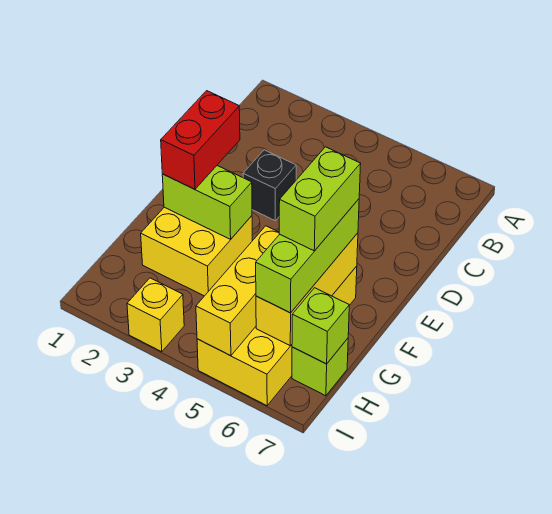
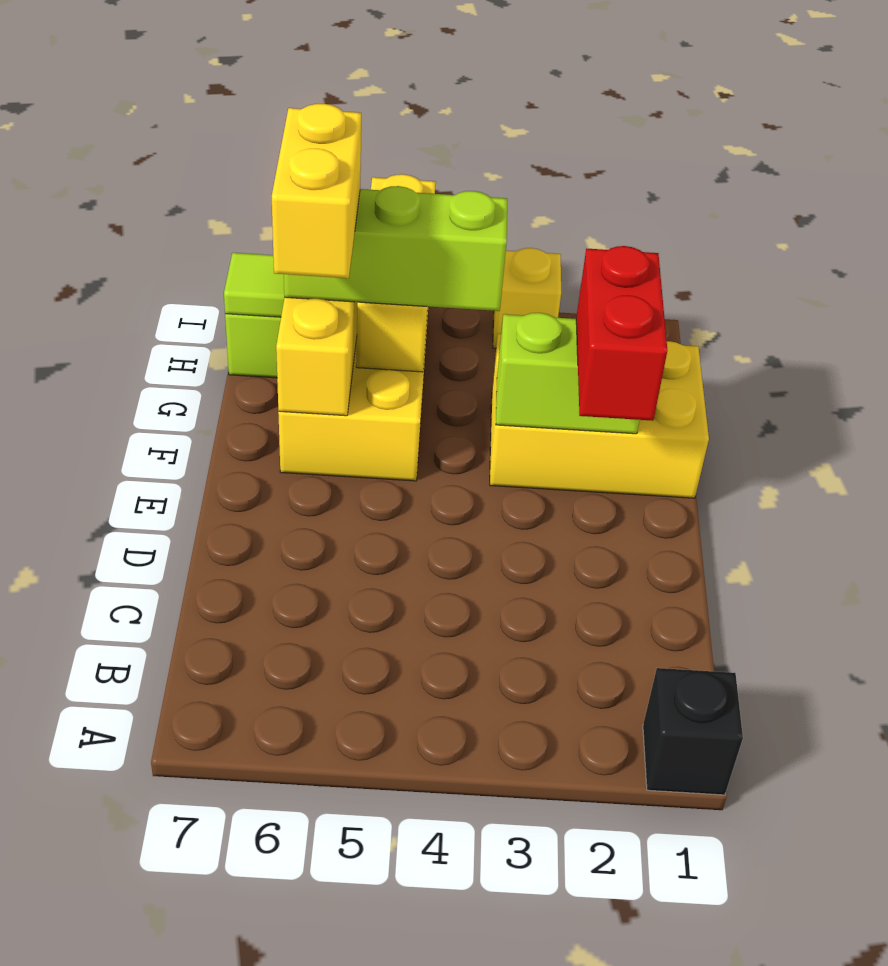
black brick D3 level 1 -> black brick A1 level 1
yellow brick F2:G3 level 1 -> yellow brick F1:G3 level 1
lime brick F6:H6 level 3 -> lime brick G4:G6 level 3
lime brick F6:G6 level 4 -> yellow brick F6:G6 level 4
lime brick H7 level 2 -> lime tile H7 level 2

